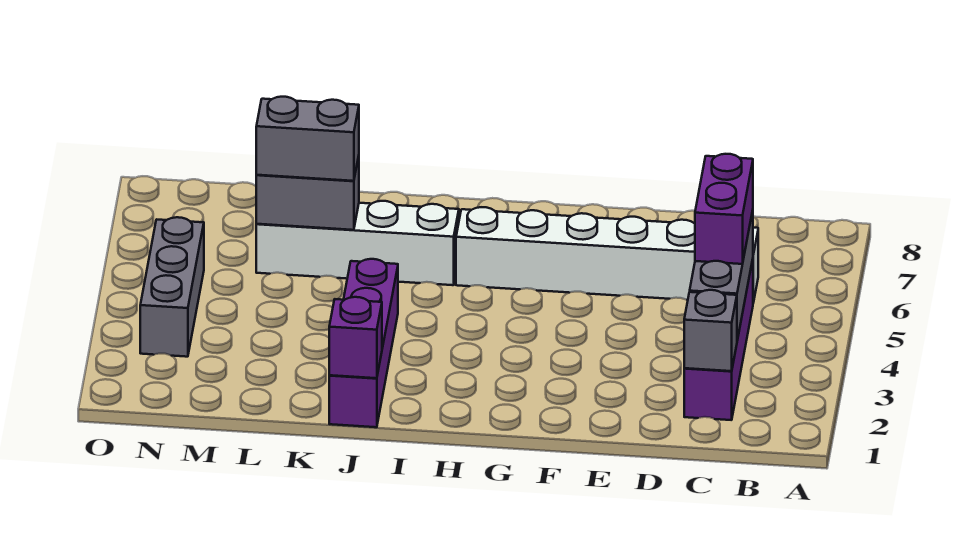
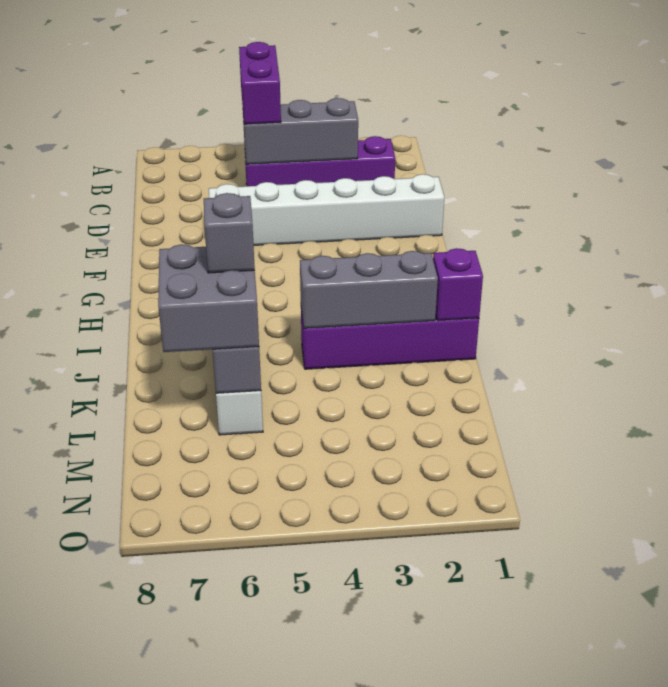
grey brick C2 level 2 -> grey brick K6 level 4
purple brick C4:C5 level 3 -> purple brick B5:C5 level 3
white brick C6:H6 level 1 -> white brick E1:E6 level 1
grey brick K6:L6 level 3 -> grey brick K6:L7 level 3
grey brick N3:N5 level 1 -> grey brick J2:J4 level 2

